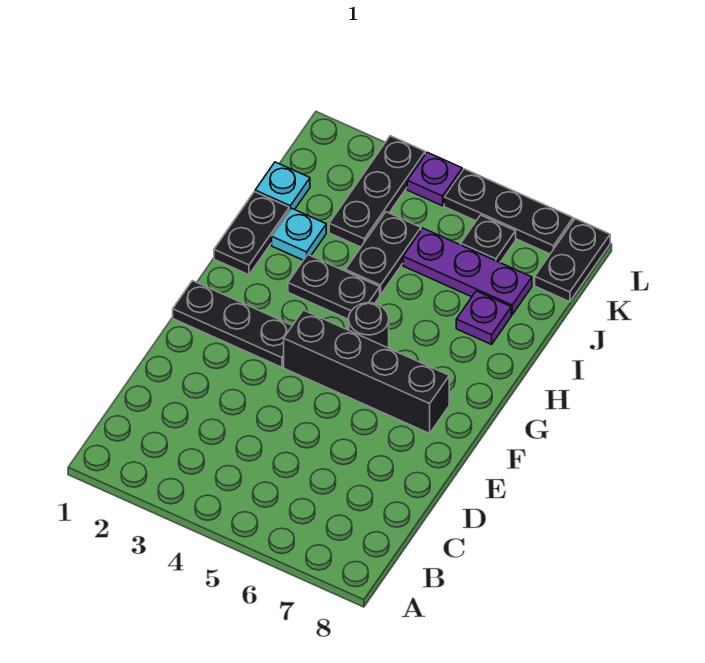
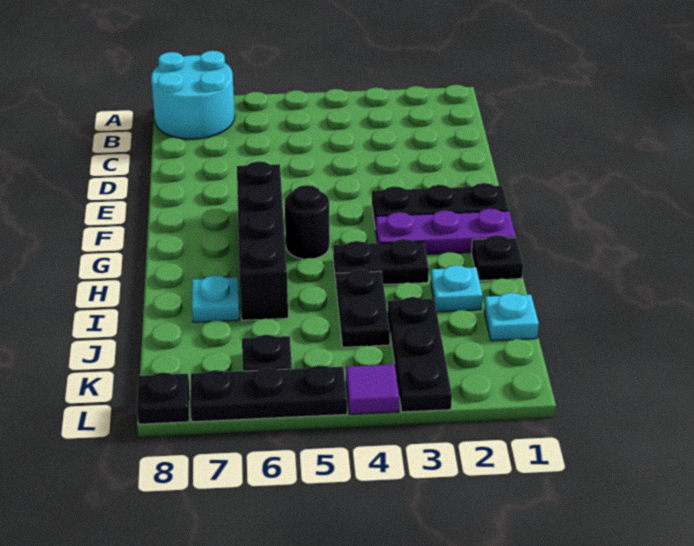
none -> cyan round brick A7:B8 level 1
black brick F4:F7 level 1 -> black brick F6:I6 level 1
black plate H1:I1 level 1 -> black plate H1 level 1
purple plate I7 level 1 -> cyan plate I7 level 1
purple plate J5:J7 level 1 -> purple plate G1:G3 level 1
black plate K8:L8 level 1 -> black plate L8 level 1
purple plate L4 level 1 -> purple tile L4 level 1

